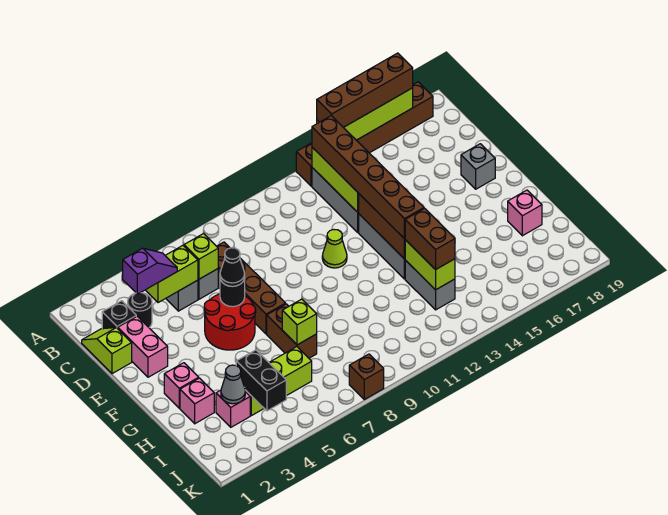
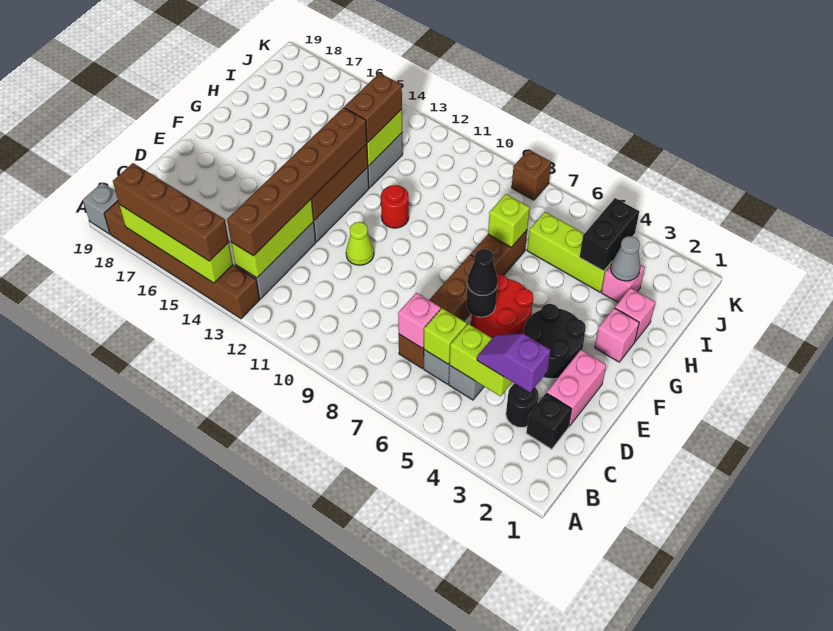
lime slope C1:D1 level 1 top D -> none
none -> black round brick E3:F4 level 1
grey brick E18 level 1 -> grey brick A19 level 1
none -> red round brick G11 level 1
pink brick H18 level 1 -> pink brick C7 level 2

